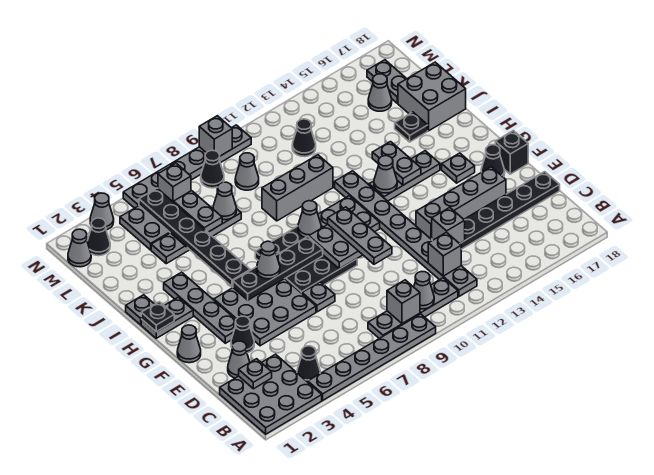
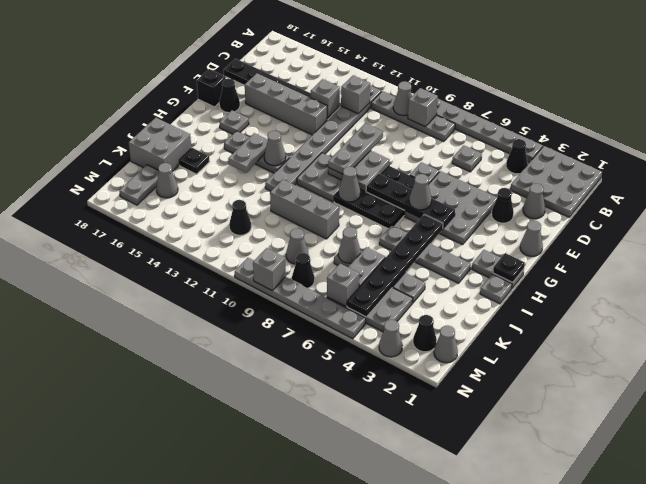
grey plate C2 level 2 -> grey plate C6 level 1
grey plate F3:I3 level 1 -> grey plate I3:I6 level 1

